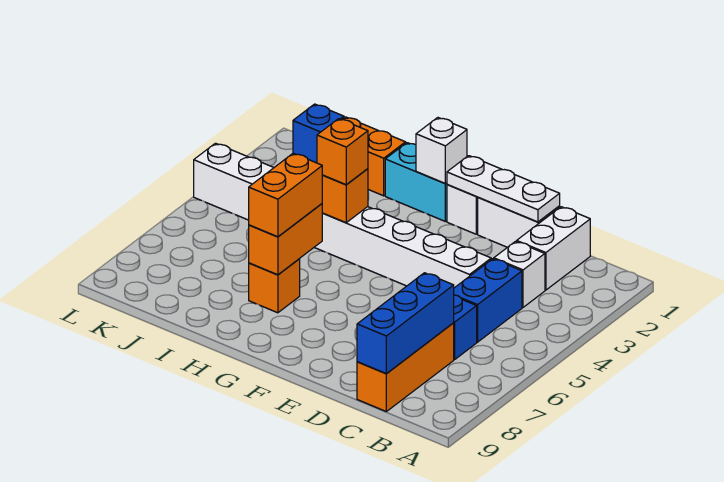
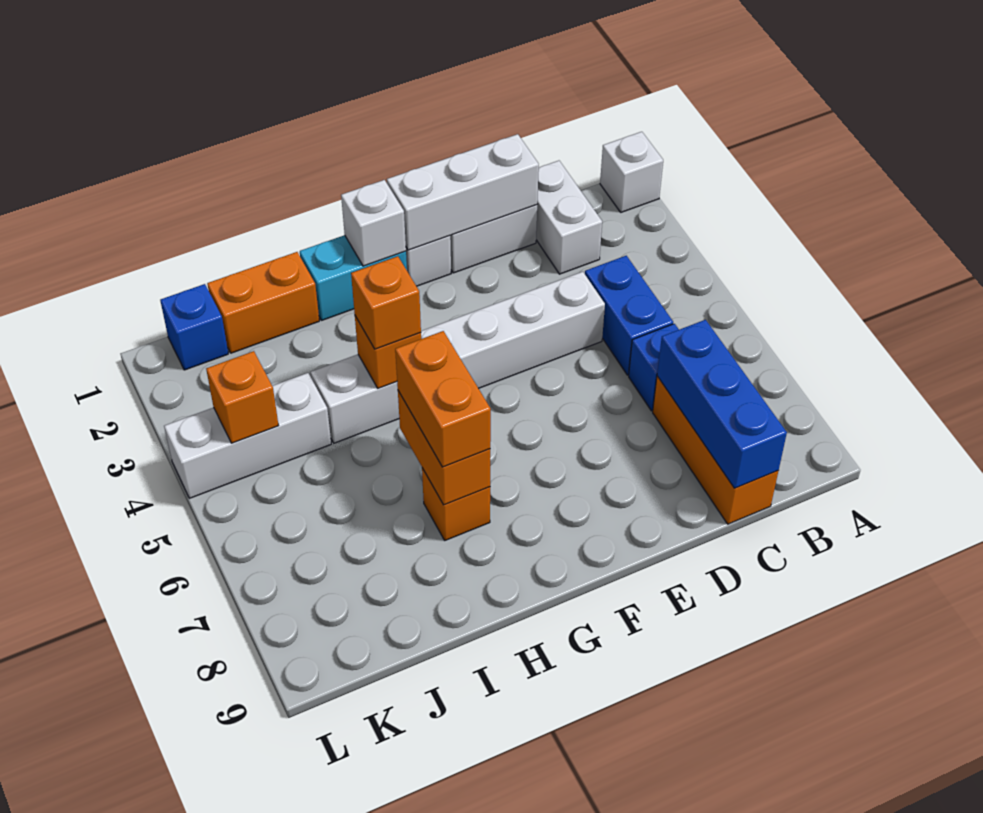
white brick C3 level 1 -> white brick A1 level 1
white plate D1:F1 level 2 -> white brick D1:F1 level 2
none -> orange brick K4 level 2

